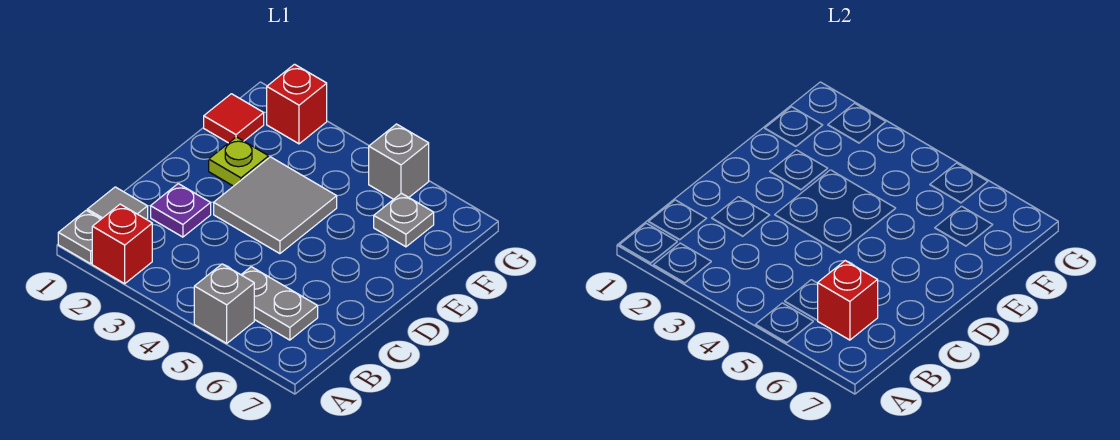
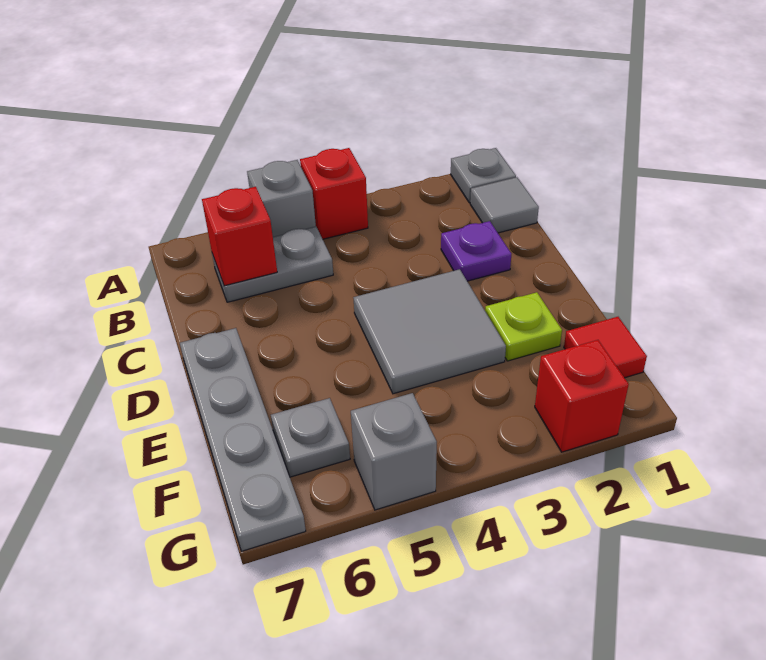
red brick A2 level 1 -> red brick A4 level 1
none -> grey plate D7:G7 level 1

